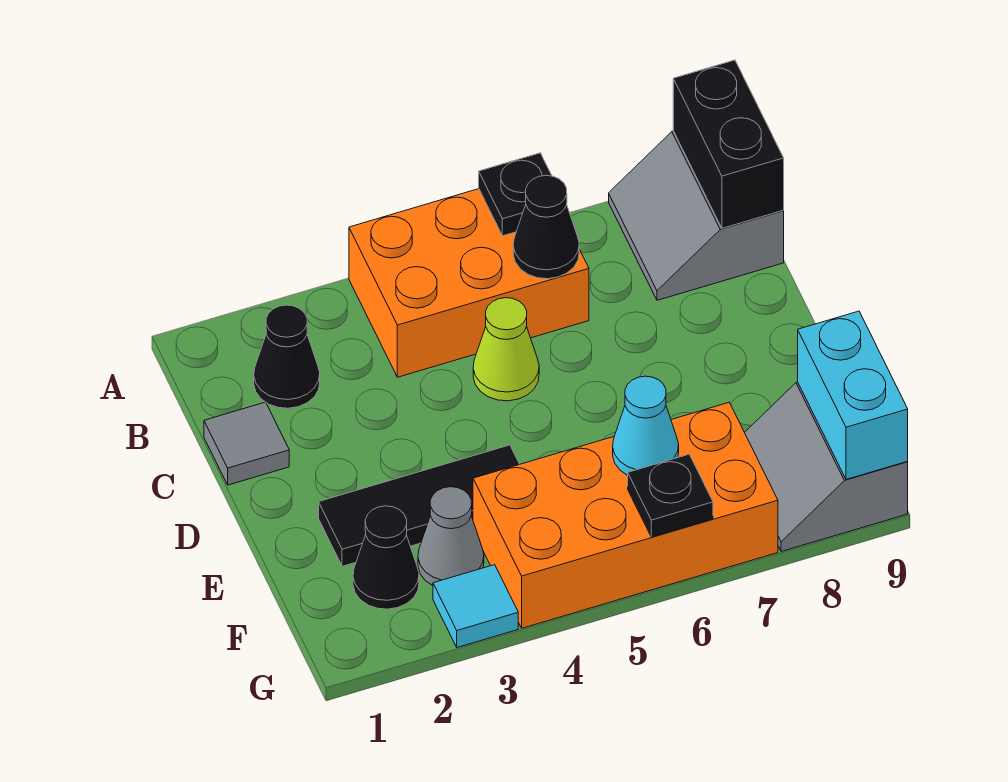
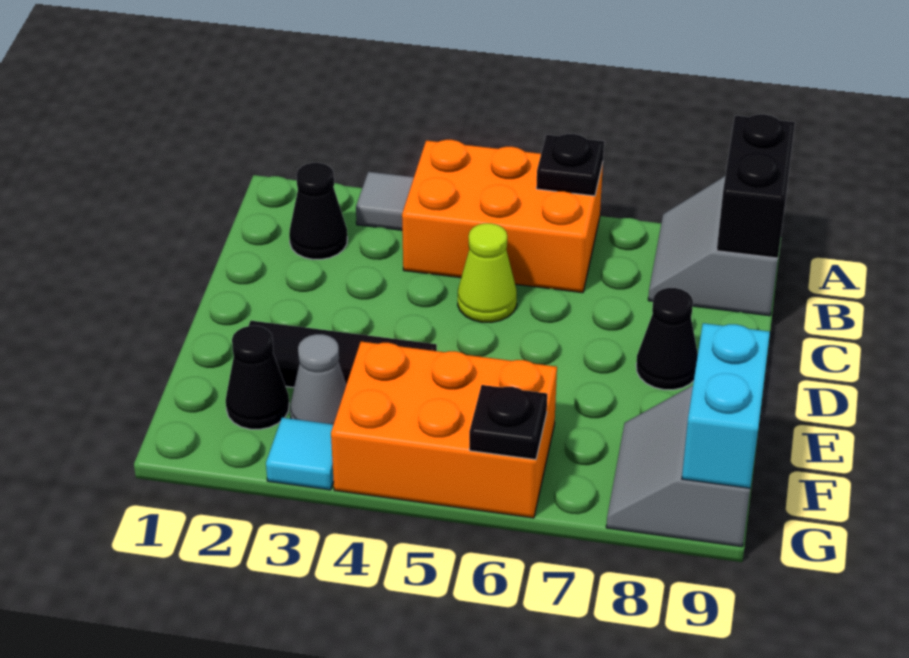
black cone B6 level 2 -> black cone D8 level 1
grey tile C1 level 1 -> grey tile A3 level 1
orange brick F4:G7 level 1 -> orange brick F4:G6 level 1
cyan cone F6 level 2 -> none

